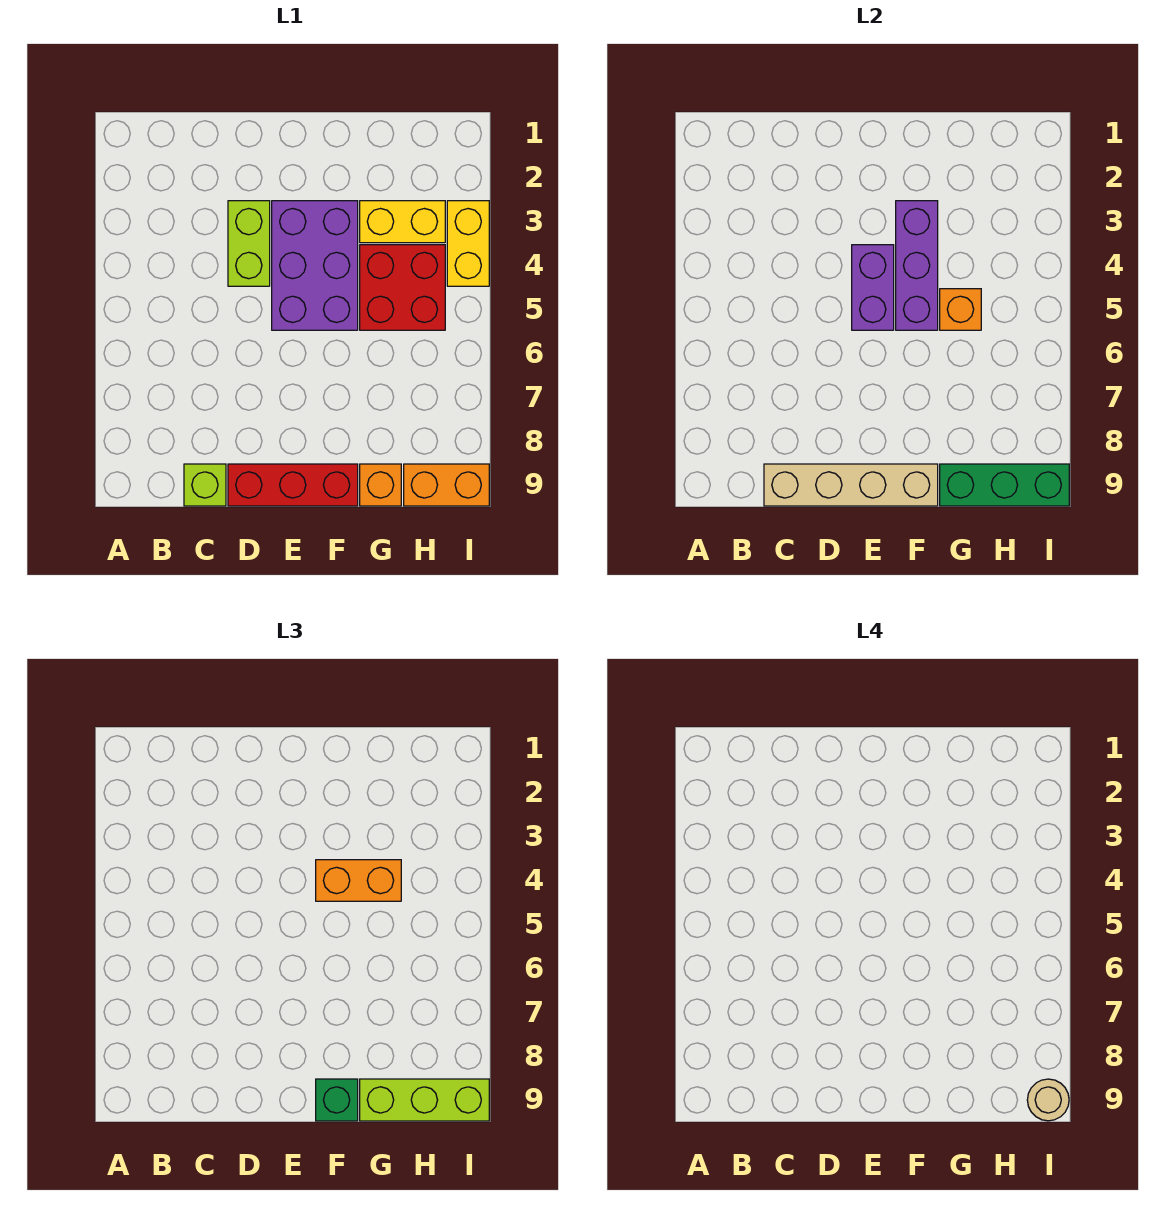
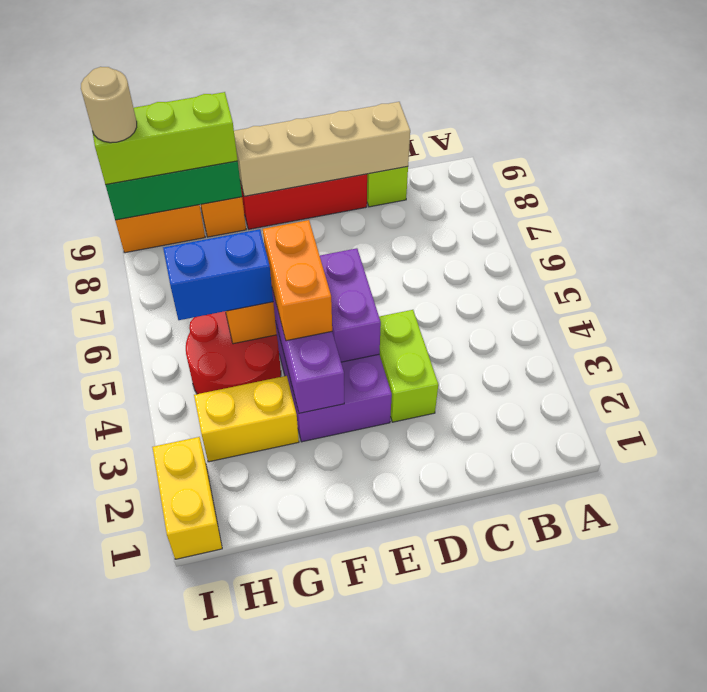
orange brick F4:G4 level 3 -> orange brick F4:F5 level 3
green brick F9 level 3 -> none
red brick G4:H5 level 1 -> red round brick G4:H5 level 1
none -> blue brick G5:H5 level 3
yellow brick I3:I4 level 1 -> yellow brick I1:I2 level 1

